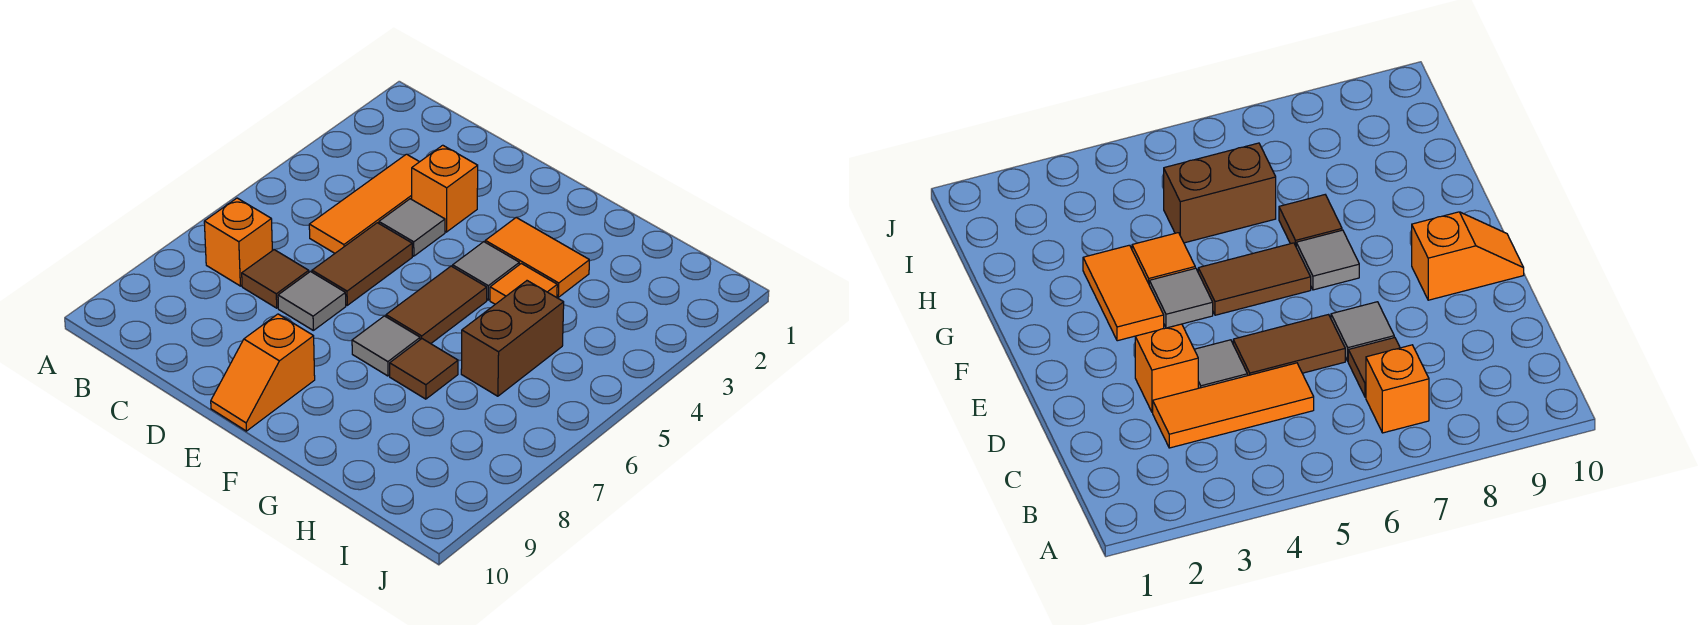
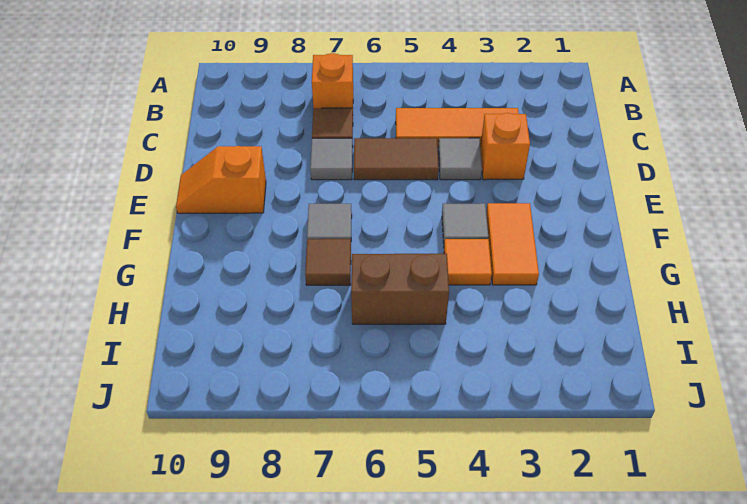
brown tile F5:F6 level 1 -> none

